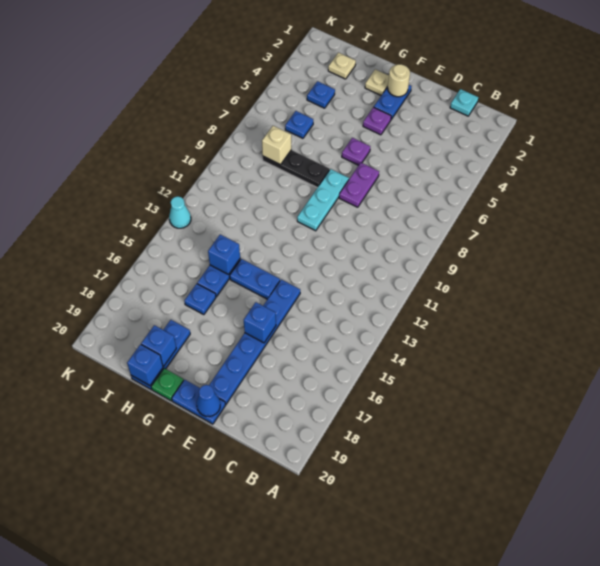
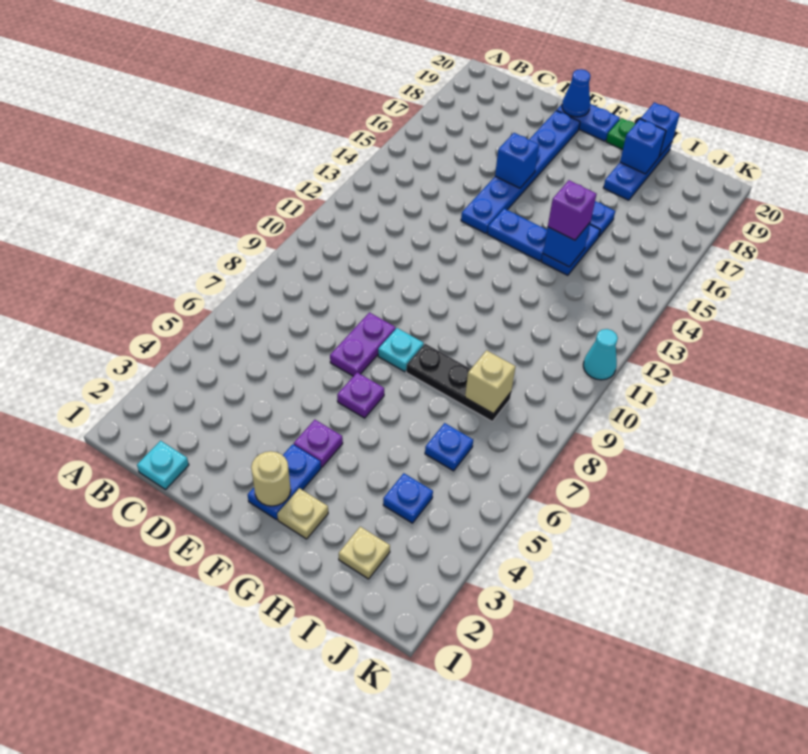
cyan plate F8:F10 level 1 -> cyan plate F8 level 1
none -> purple brick H14 level 3
cyan cone K13 level 1 -> cyan cone K11 level 1

